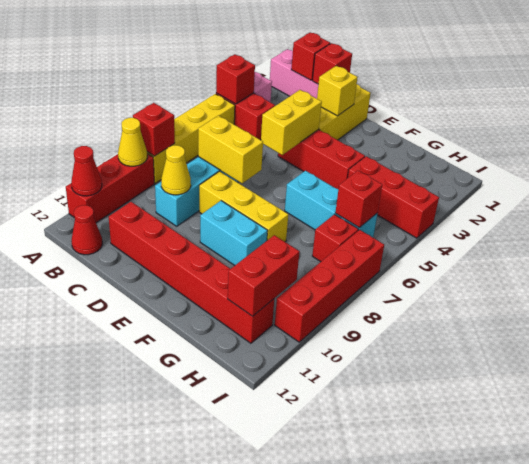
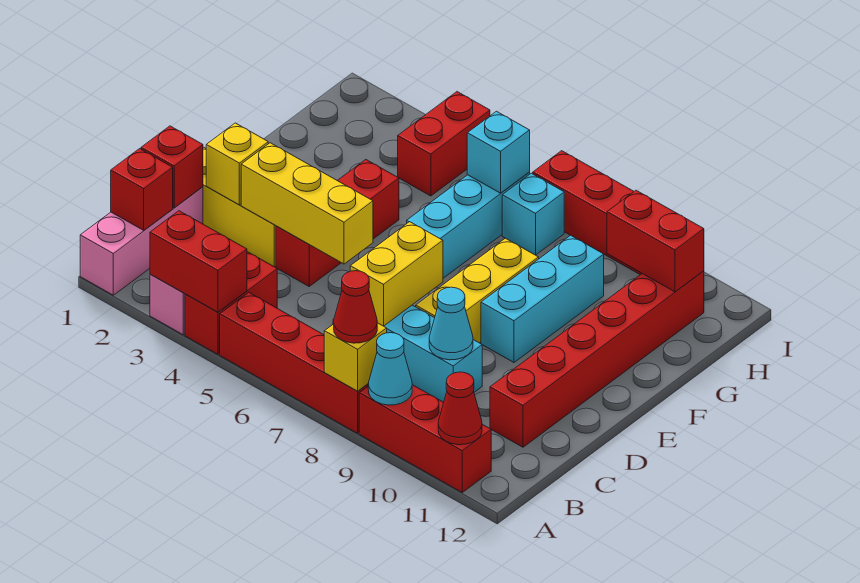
red brick A4 level 2 -> red brick A3:A4 level 2
yellow brick A5:A8 level 1 -> red brick A5:A8 level 1
red brick A8 level 2 -> yellow brick A8 level 2
yellow cone A9 level 2 -> cyan cone A9 level 2
red cone B12 level 1 -> red cone A8 level 3
yellow cone C9 level 2 -> cyan cone C9 level 2
yellow brick D4:D5 level 2 -> yellow brick D3:D5 level 2
cyan brick E9:F9 level 1 -> cyan brick E9:G9 level 1
red brick G4:I4 level 1 -> red brick H4:I4 level 1
red brick H6 level 2 -> cyan brick H6 level 2
red brick H7 level 1 -> cyan brick H7 level 1

